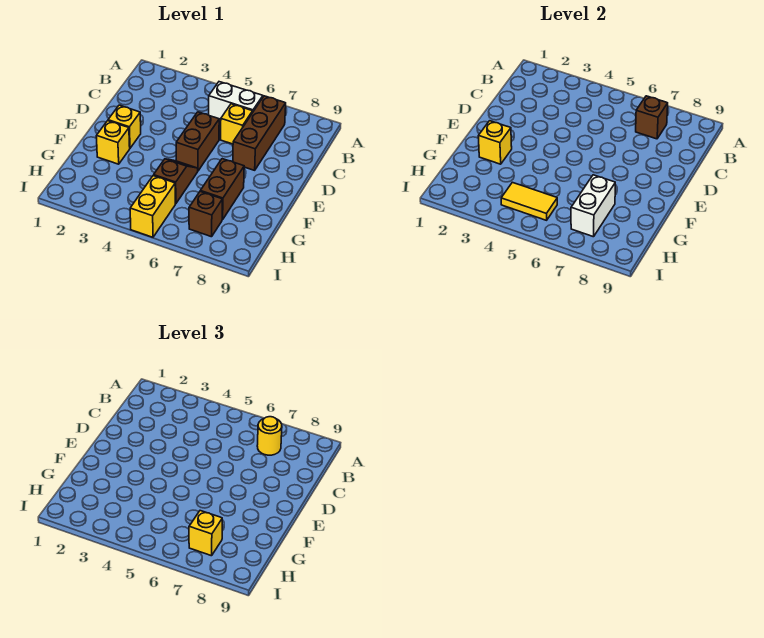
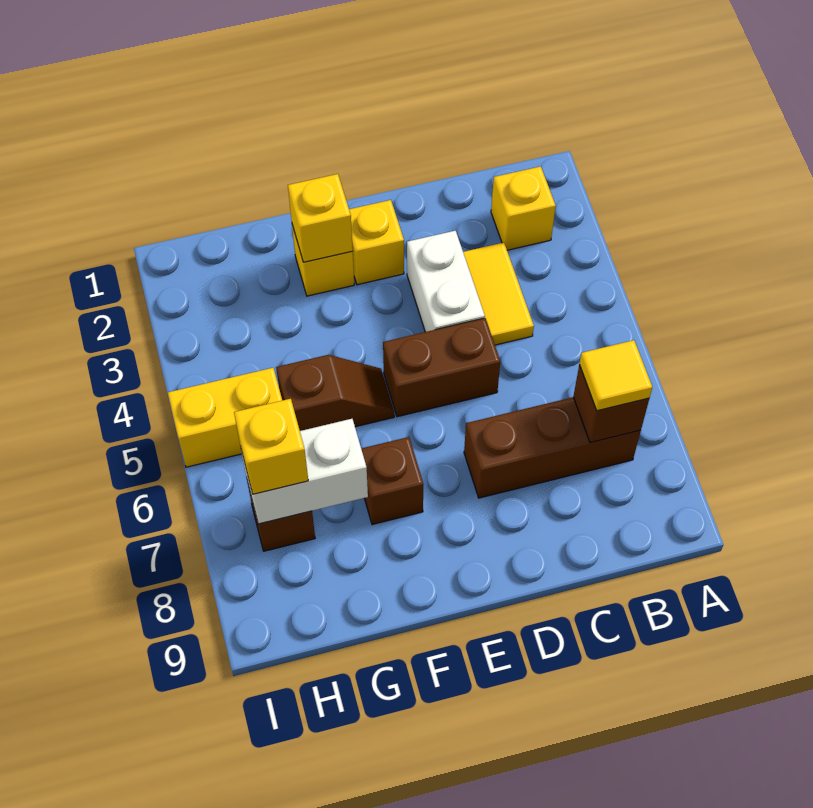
white brick B5:B6 level 1 -> white brick D3:D4 level 1
yellow round brick B7 level 3 -> yellow tile B7 level 3
yellow brick C6 level 1 -> yellow brick B2 level 1
brown brick F7:G7 level 1 -> brown brick F7 level 1
yellow tile H4:H5 level 2 -> yellow tile C3:C4 level 1

